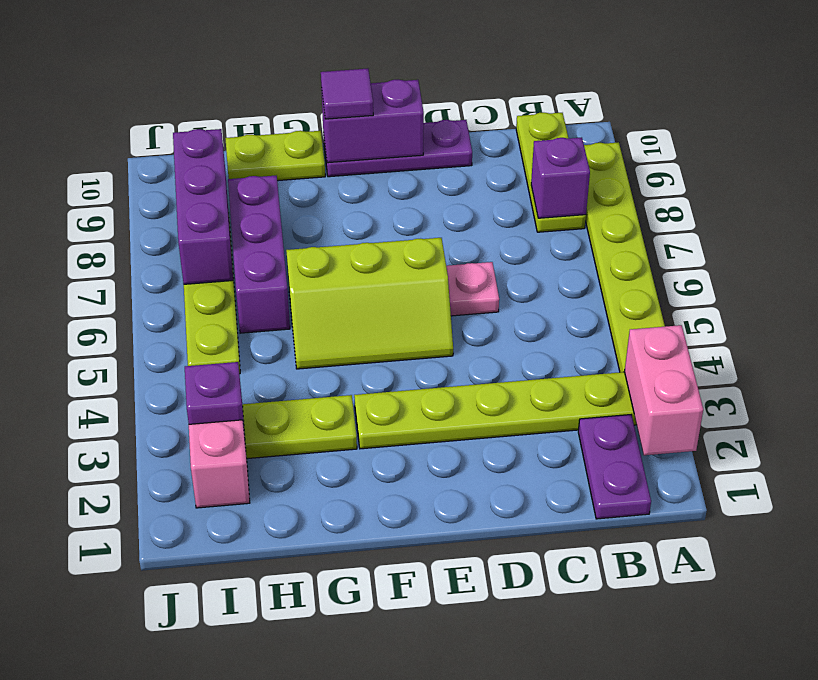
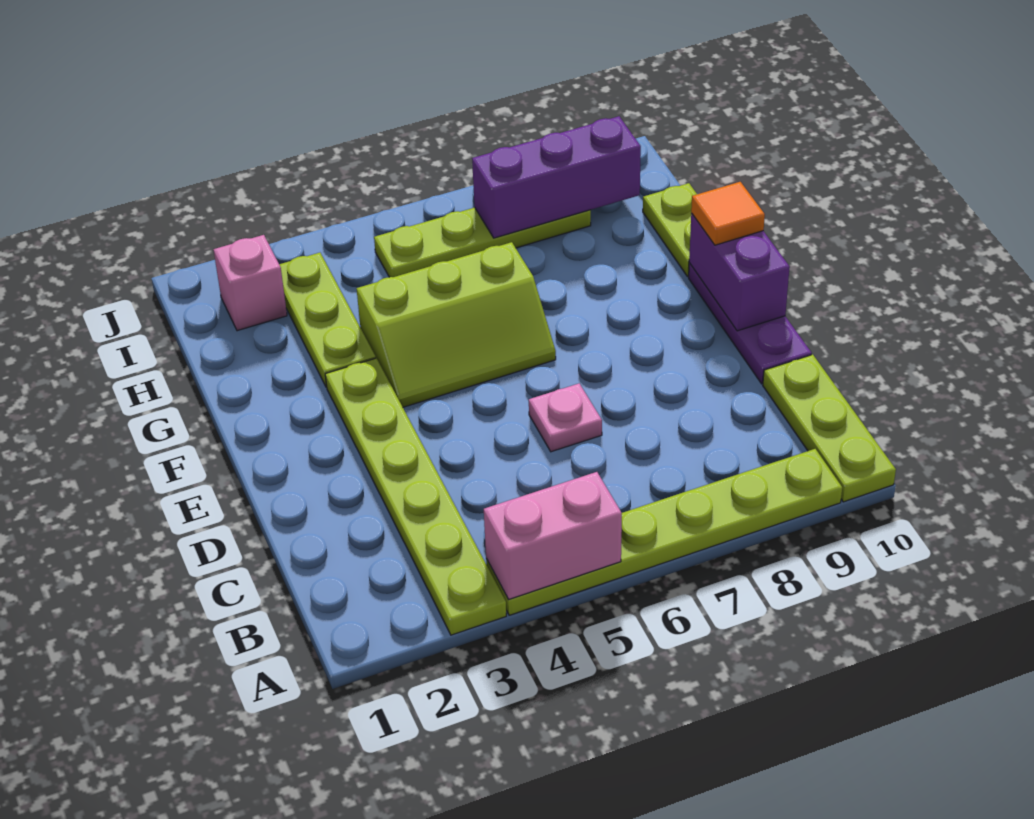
pink brick A2:A3 level 2 -> pink brick A4:A5 level 2
purple plate B1:B2 level 1 -> none
lime plate B8:B10 level 1 -> lime plate A10:C10 level 1
purple brick B8 level 2 -> none
lime slope E5:G6 level 1 top 6 -> lime slope F4:G6 level 1 top G
purple tile F10 level 3 -> orange tile F10 level 3
purple brick H6:H8 level 1 -> none
purple brick I3 level 2 -> none

